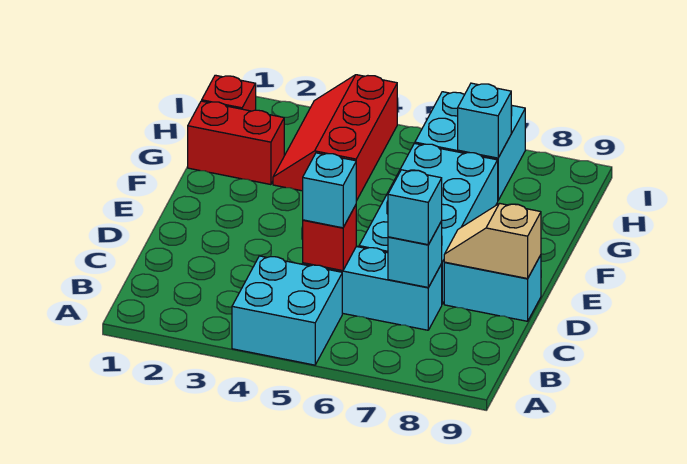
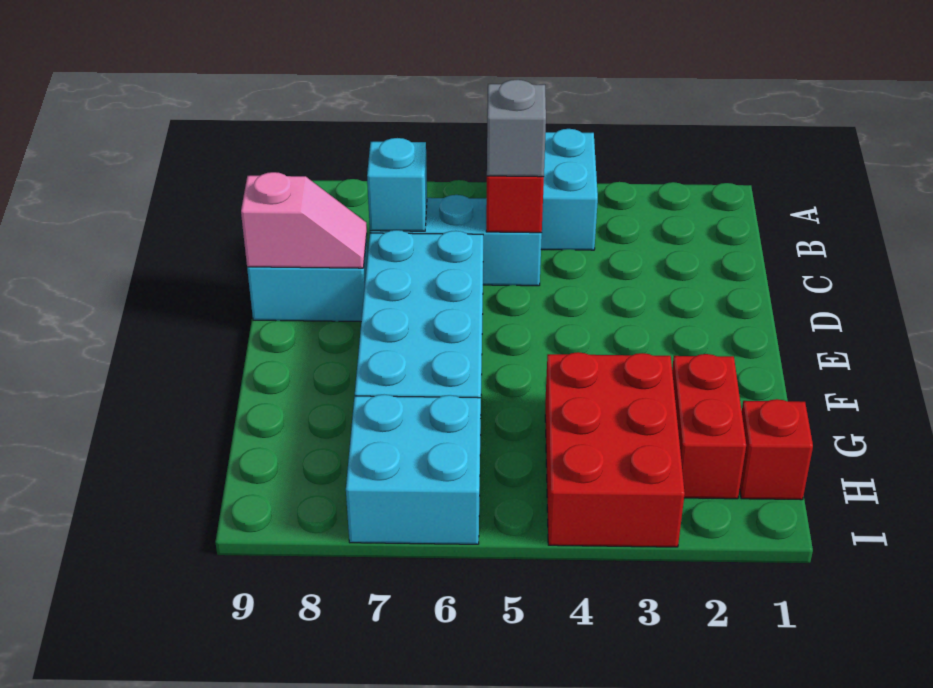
cyan brick C5 level 3 -> grey brick C5 level 3
cyan brick C7 level 3 -> none
tan slope D8:D9 level 2 top 9 -> pink slope D8:D9 level 2 top 9
red brick G1:G2 level 1 -> red brick G2:H2 level 1
red slope G3:I4 level 1 top 4 -> red brick G3:I4 level 1
cyan brick H7 level 2 -> none

